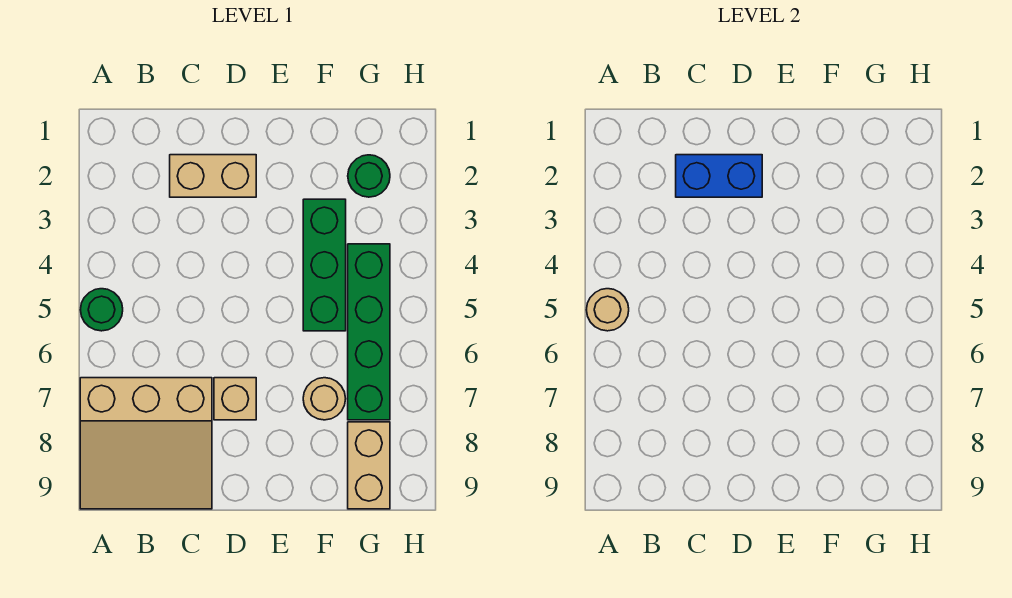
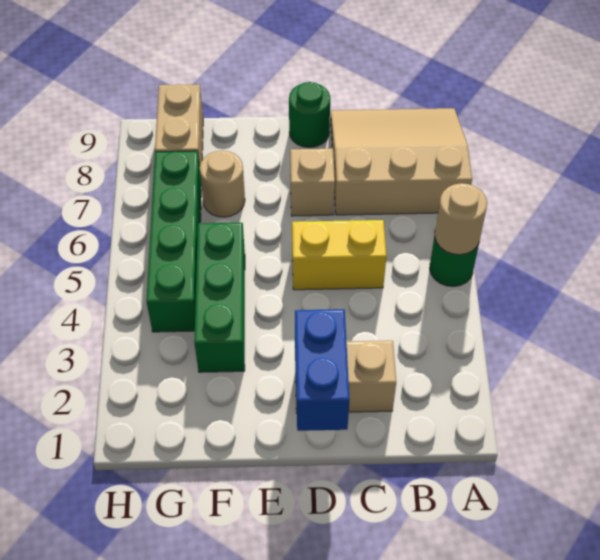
blue brick C2:D2 level 2 -> blue brick D1:D2 level 2
none -> yellow brick C5:D5 level 1
green round brick G2 level 1 -> green round brick D9 level 1

